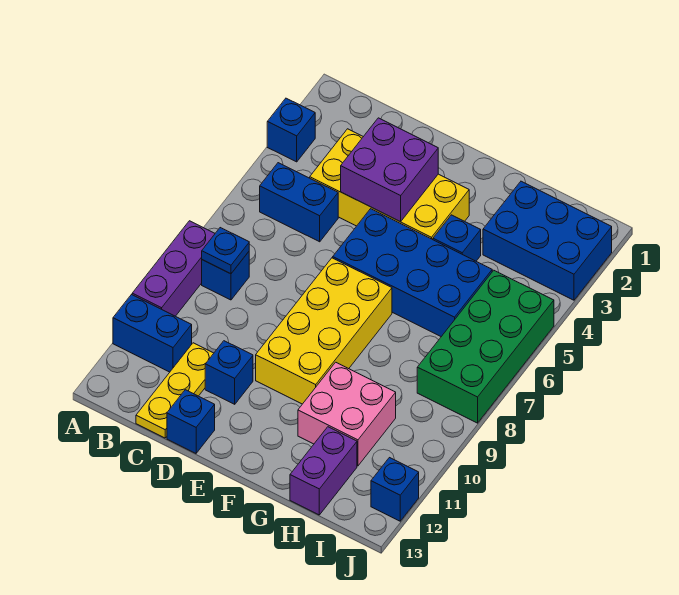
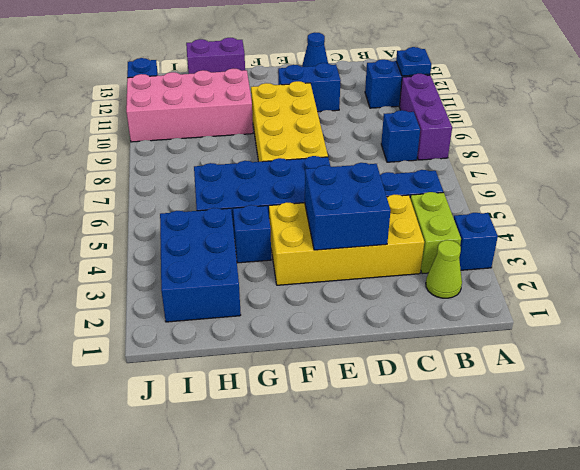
none -> lime cone B2 level 1
none -> lime brick B3:B4 level 1
blue plate B8 level 2 -> blue plate A11 level 2
yellow plate C11:C13 level 1 -> none
purple brick D3:E4 level 2 -> blue brick D3:E4 level 2
blue brick D11 level 1 -> blue brick D11:E11 level 1
blue brick D13 level 1 -> blue cone D13 level 1
pink brick G10:H11 level 1 -> pink brick G10:J11 level 1
blue brick H2:J3 level 1 -> blue brick H2:I4 level 1
purple brick H12:H13 level 1 -> purple brick G13:H13 level 1
green brick I5:J8 level 1 -> none

